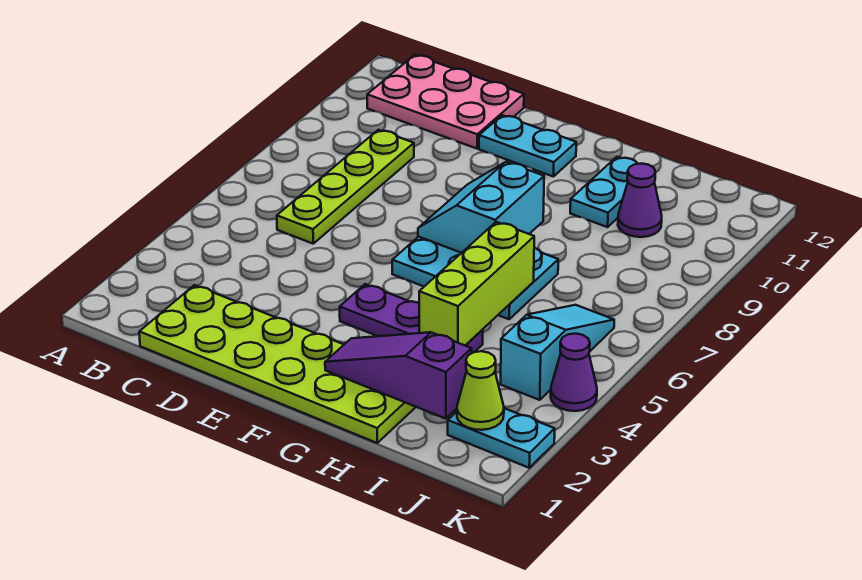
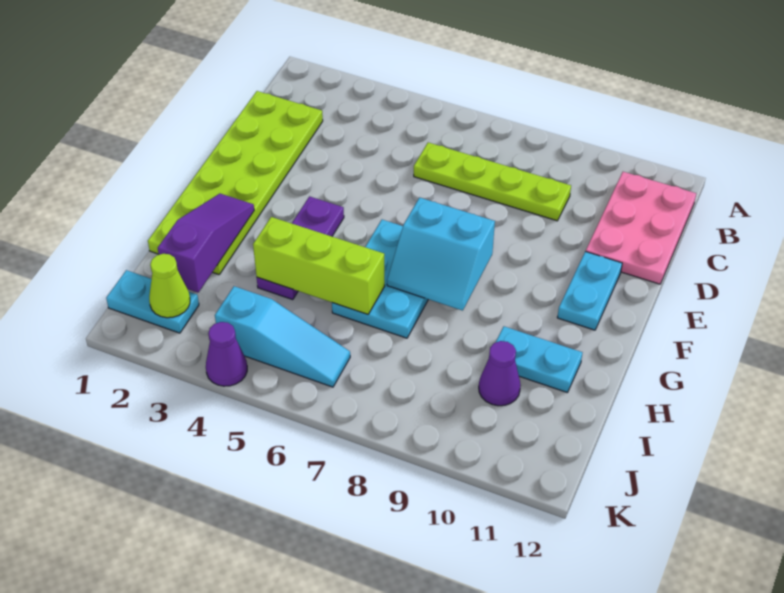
cyan slope F7:G8 level 2 top G -> cyan slope F7:G8 level 2 top F
cyan plate J2:K2 level 1 -> cyan plate J1:J2 level 1

